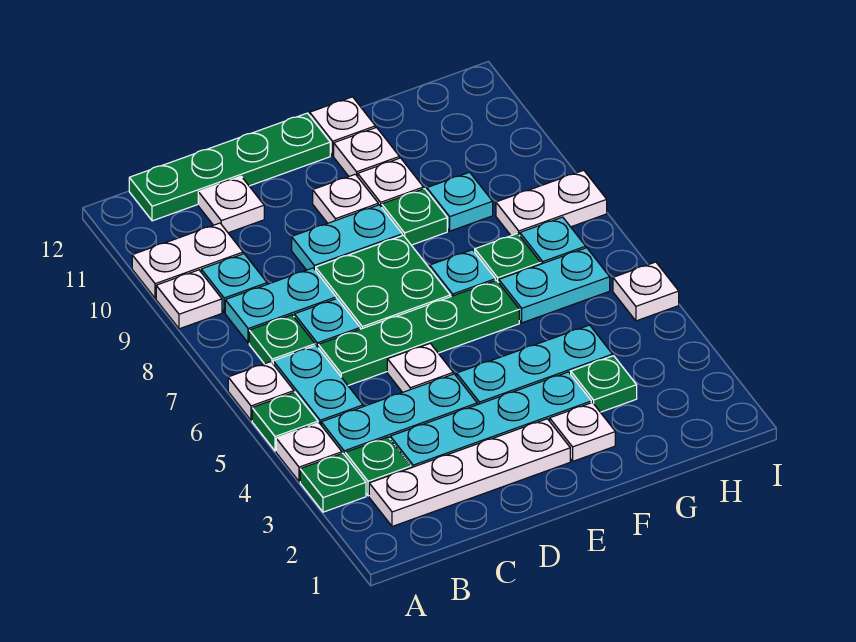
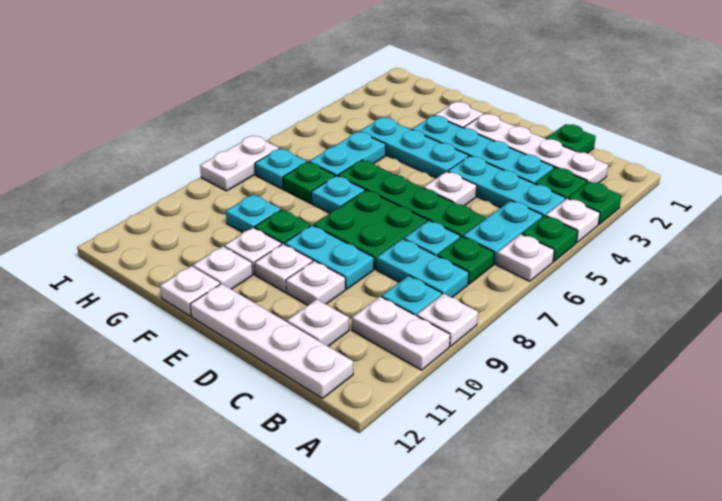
green plate B12:E12 level 1 -> white plate B12:E12 level 1
green plate G3 level 1 -> green plate C1 level 1
cyan plate G6:H6 level 1 -> cyan plate G5:G6 level 1
white plate H8:I8 level 1 -> white plate I7:I8 level 1
white plate I5 level 1 -> white plate D10 level 1

